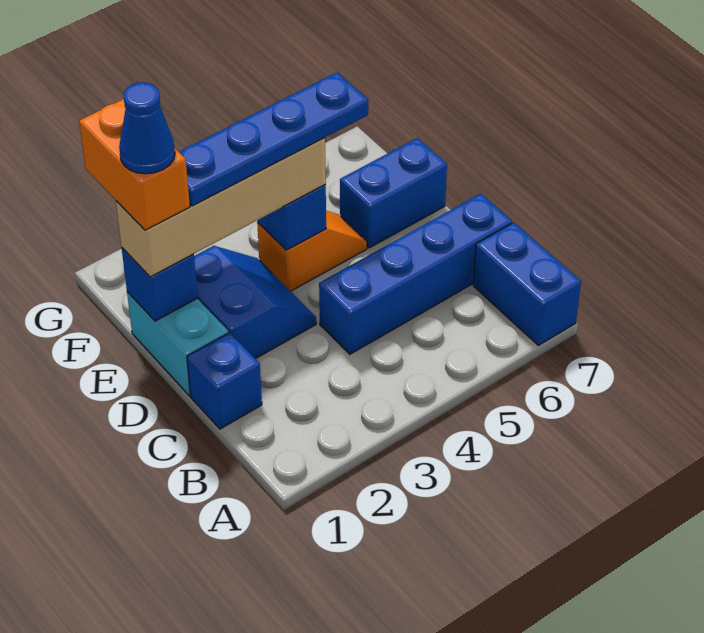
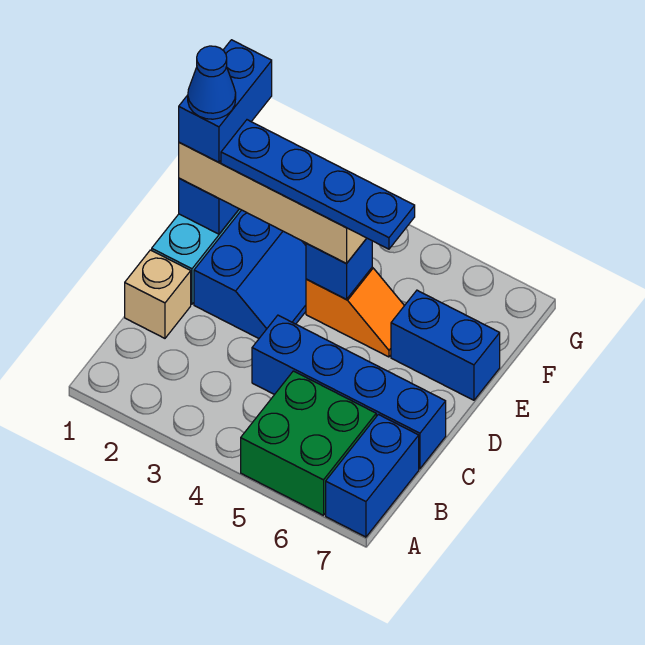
none -> green brick A5:B6 level 1
blue brick C1 level 1 -> tan brick C1 level 1
orange brick E1:F1 level 4 -> blue brick E1:F1 level 4

